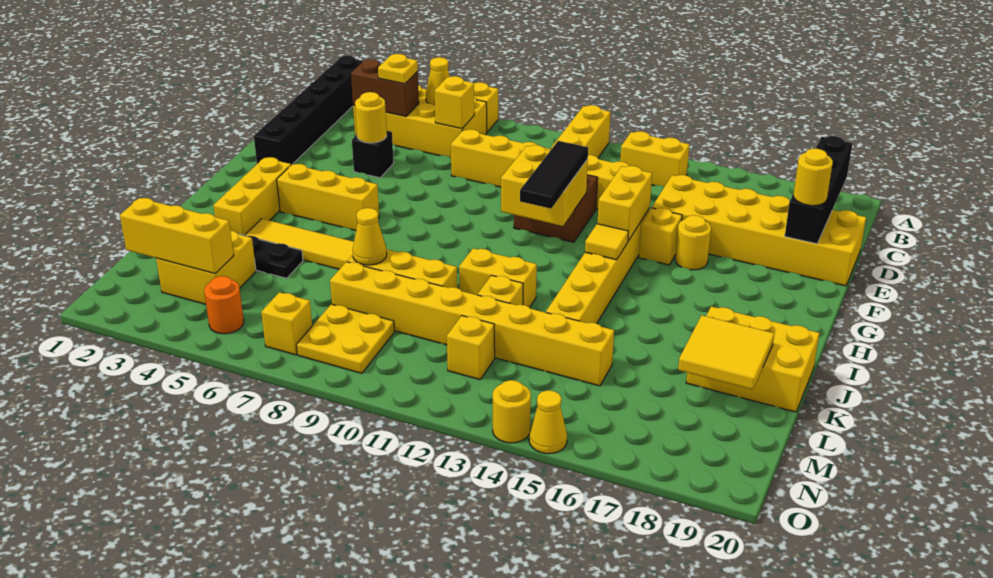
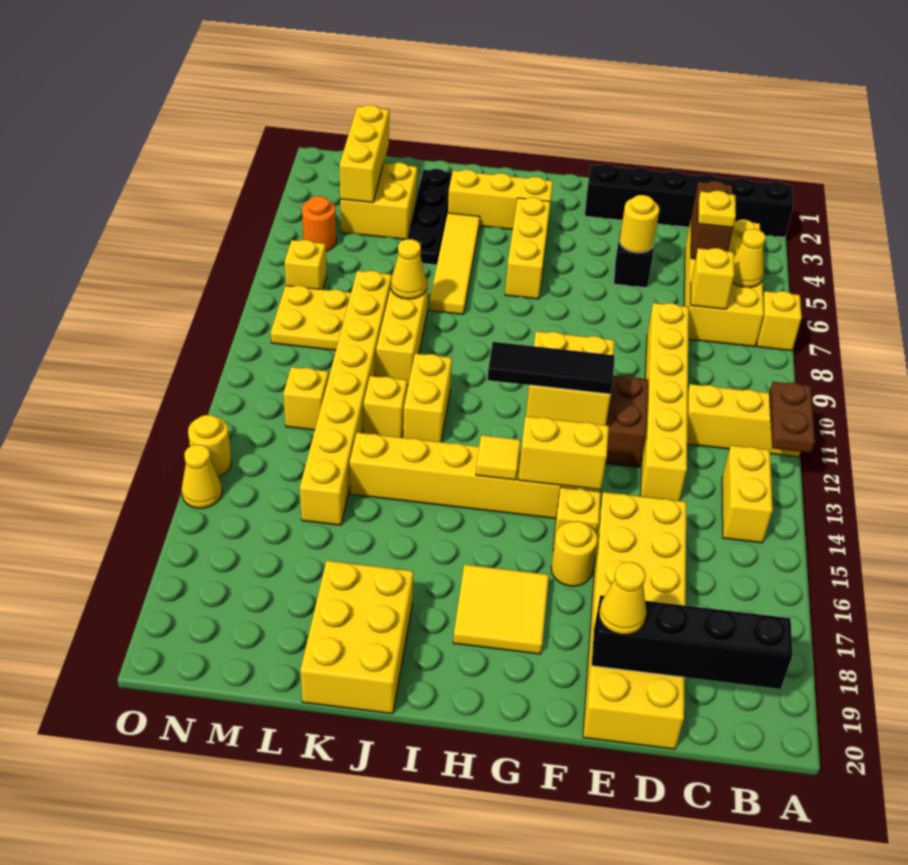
none -> brown plate A11:A12 level 2
yellow round brick E19 level 3 -> yellow cone E19 level 3
yellow tile K18:L19 level 2 -> yellow tile G17:H18 level 1

